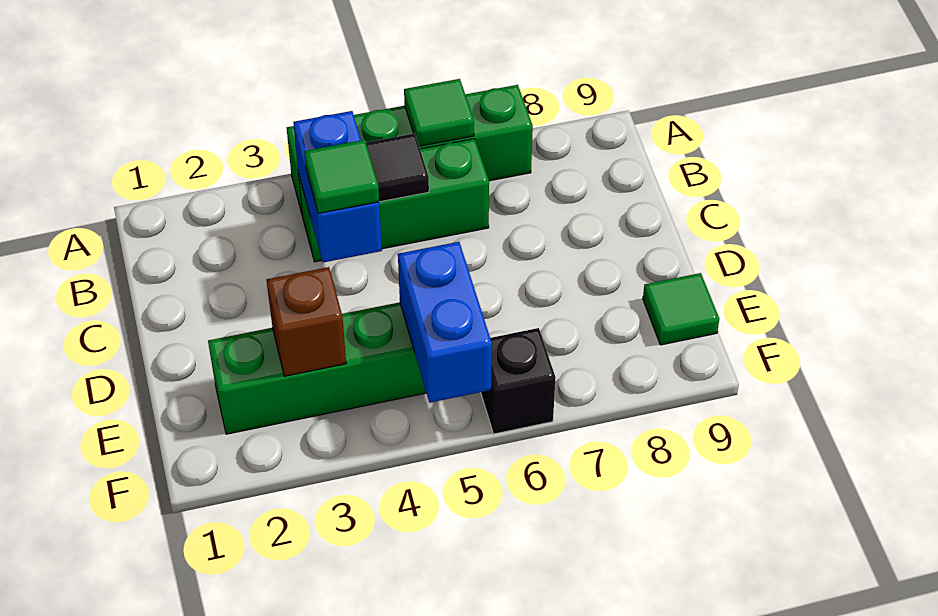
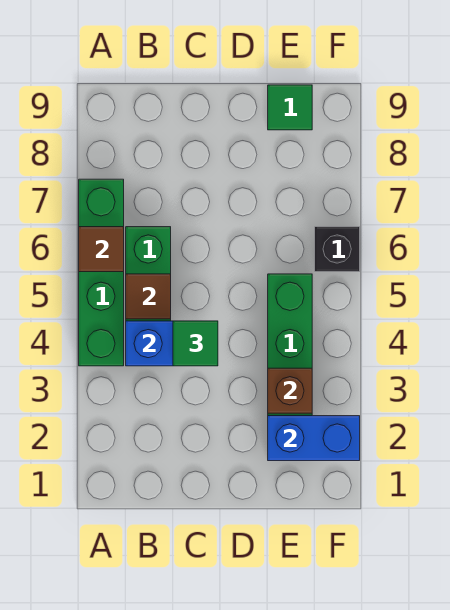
green tile A6 level 2 -> brown tile A6 level 2
black tile B5 level 2 -> brown tile B5 level 2
blue brick E5:F5 level 2 -> blue brick E2:F2 level 2

